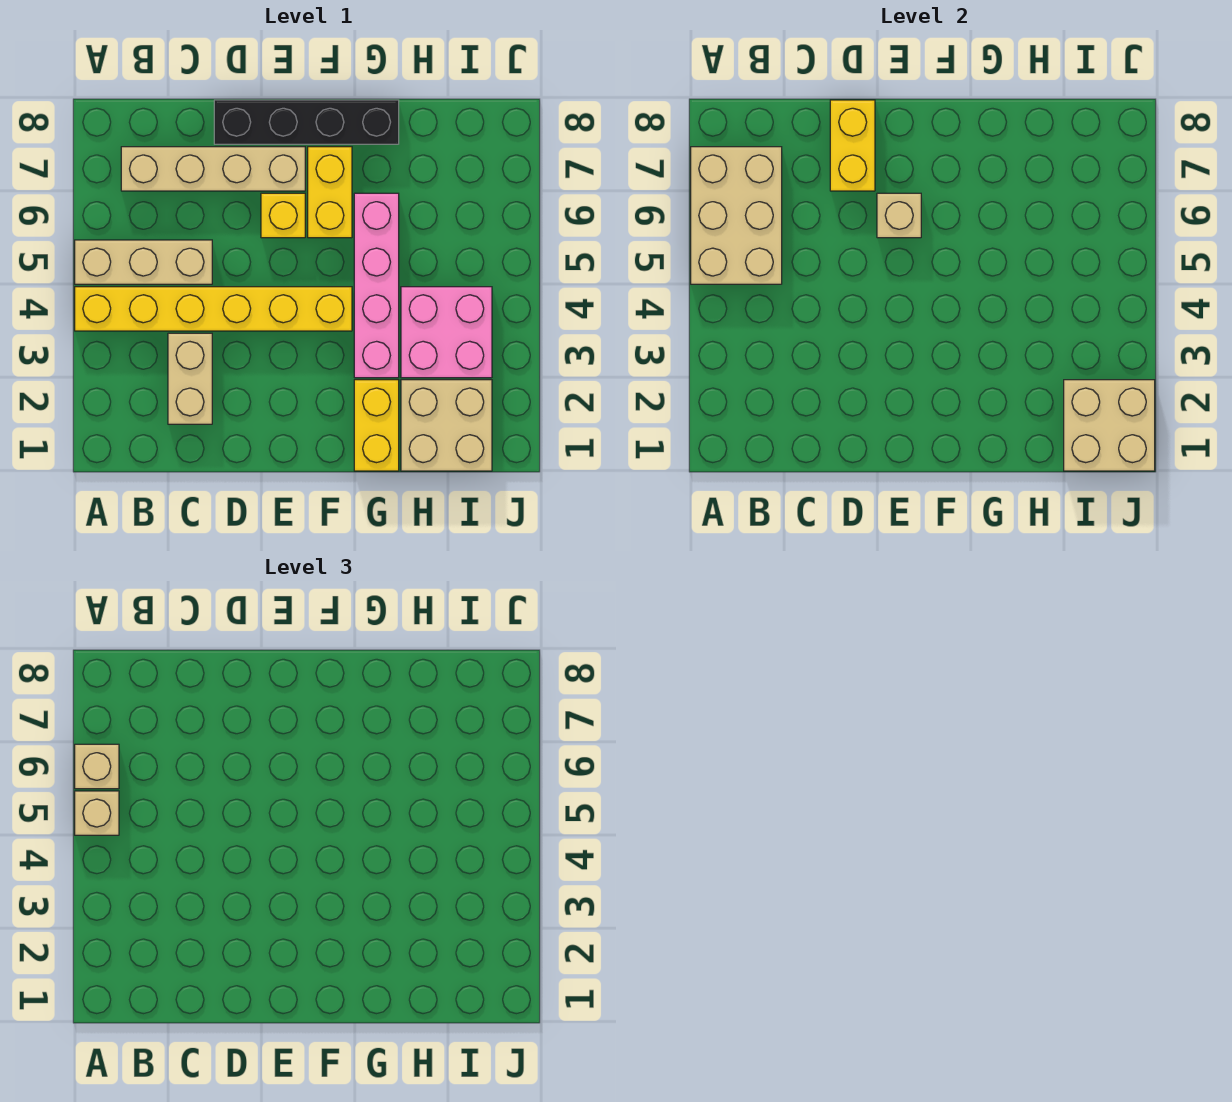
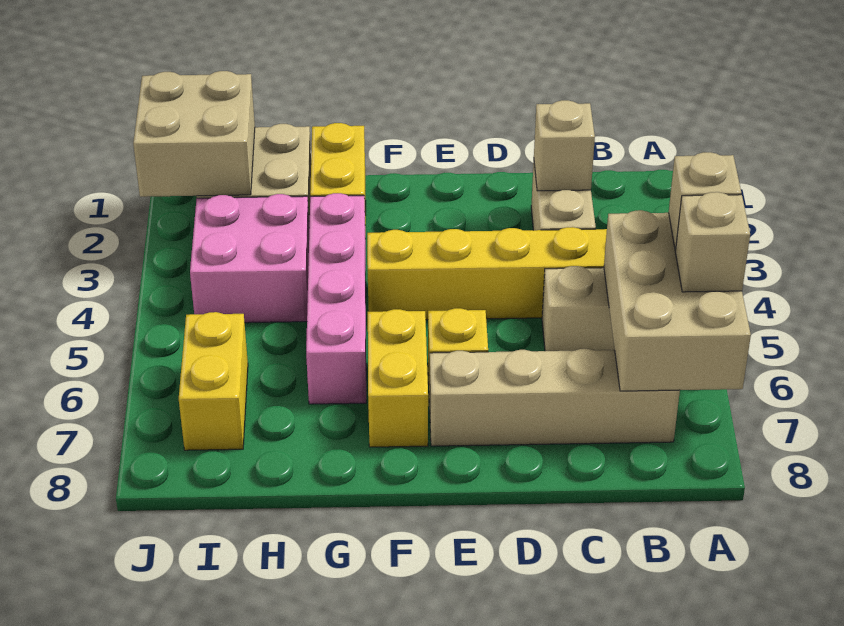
yellow brick D7:D8 level 2 -> yellow brick I6:I7 level 1
black brick D8:G8 level 1 -> none
tan brick E6 level 2 -> tan brick C2 level 2

